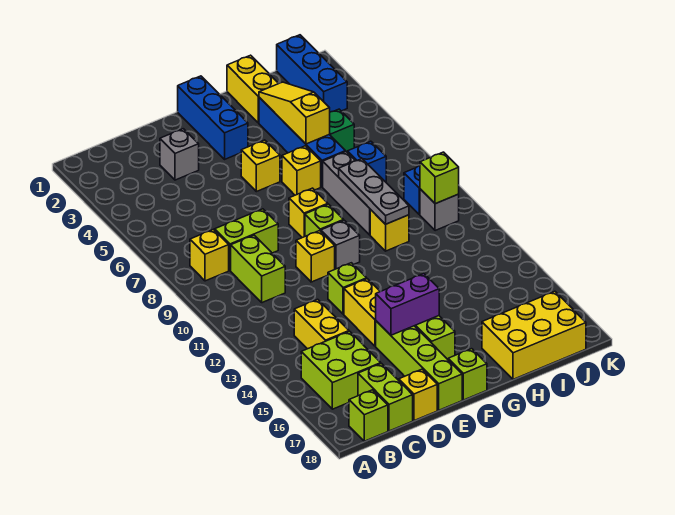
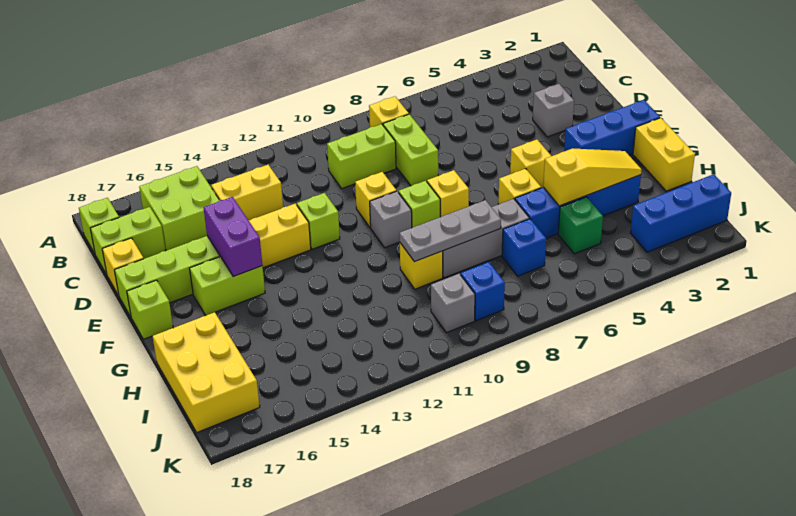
yellow brick H1:H2 level 1 -> yellow brick G1:H1 level 1
lime brick J10 level 2 -> none

